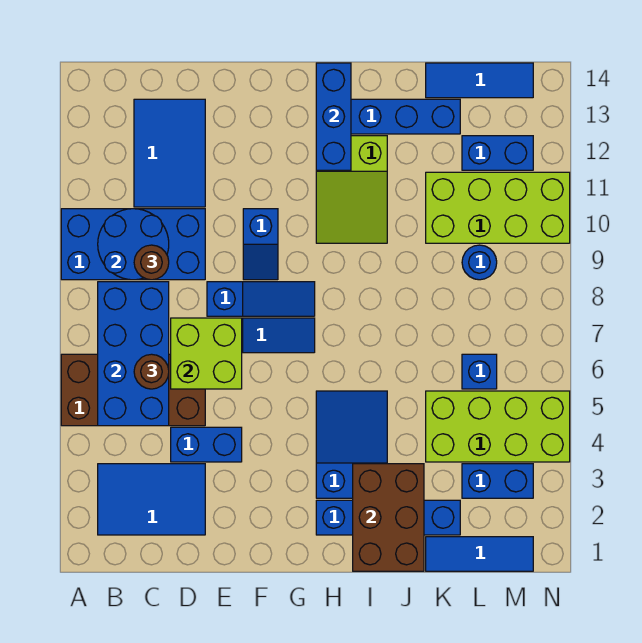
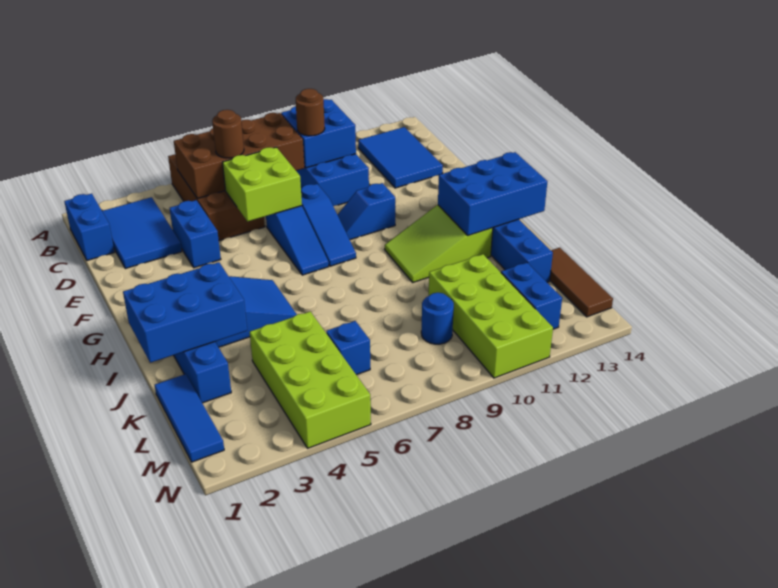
blue brick B5:C8 level 2 -> brown brick B5:C8 level 2
blue round brick B9:C10 level 2 -> blue brick B9:C10 level 2
blue tile C11:D13 level 1 -> blue tile B12:D13 level 1
blue brick H12:H14 level 2 -> blue brick H12:I14 level 2
brown brick I1:J3 level 2 -> blue brick I1:J3 level 2
blue tile K14:M14 level 1 -> brown tile K14:M14 level 1
blue brick L3:M3 level 1 -> blue brick B1:C1 level 1

